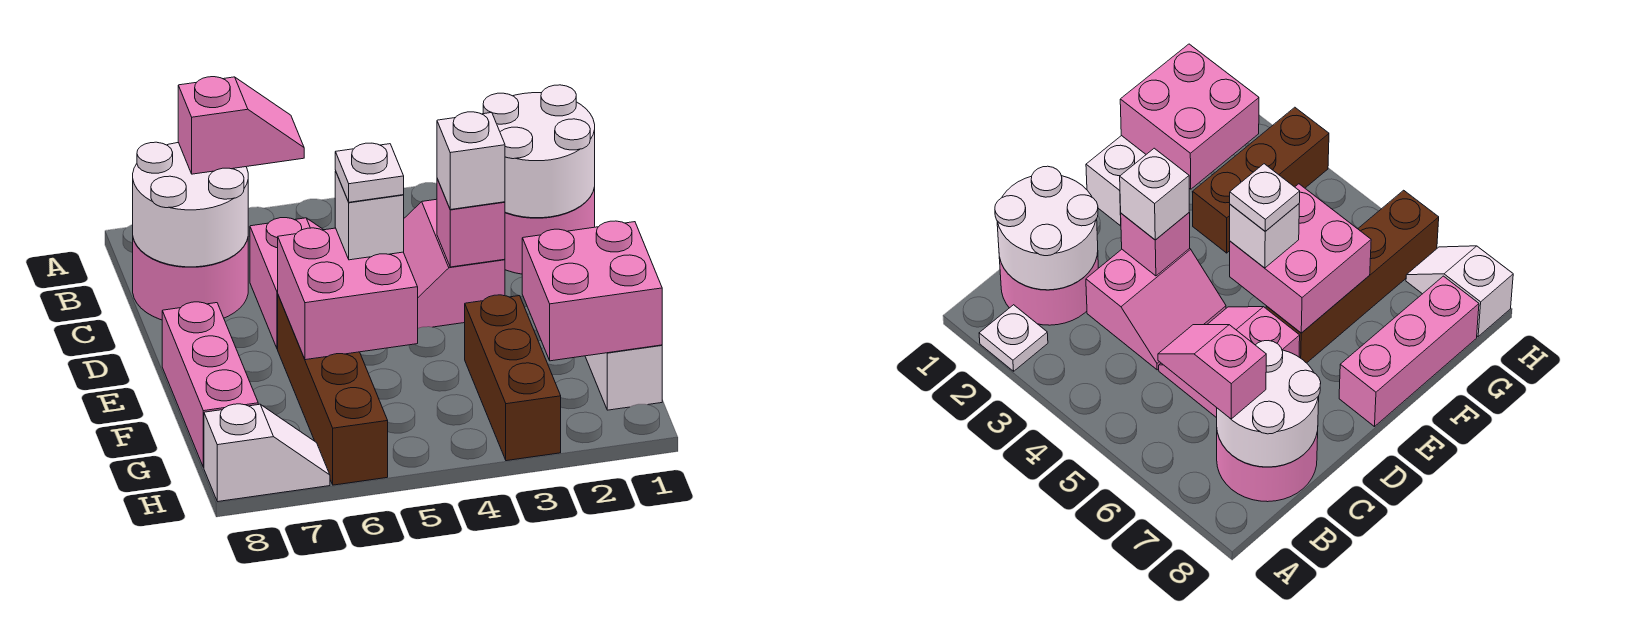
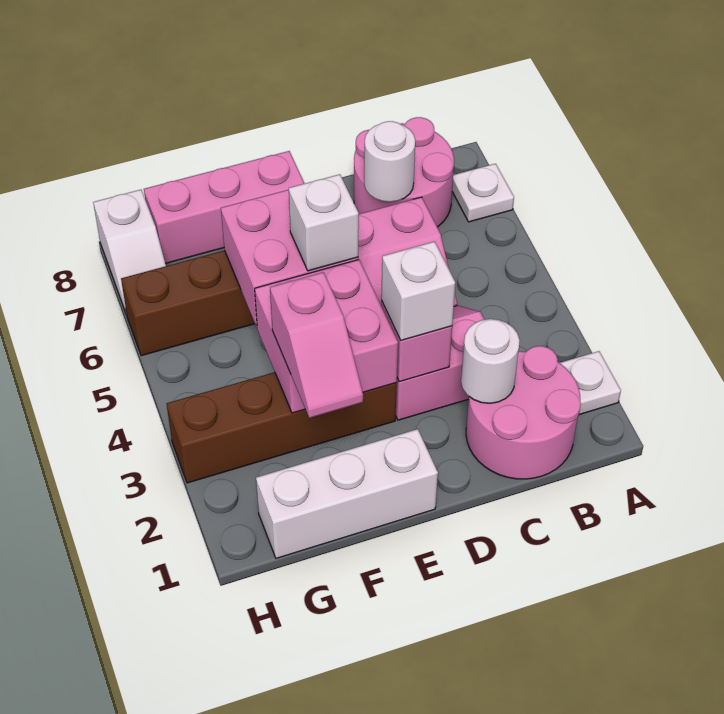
white round brick B1:C2 level 2 -> white round brick C2 level 2
pink slope B6:B7 level 3 top 7 -> pink slope F2:F3 level 3 top 3
white round brick B7:C8 level 2 -> white round brick C7 level 2
white plate E5 level 4 -> white plate A7 level 1
pink brick F1:G2 level 2 -> pink brick E3:F4 level 2
brown brick F3:H3 level 1 -> brown brick E3:H3 level 1

